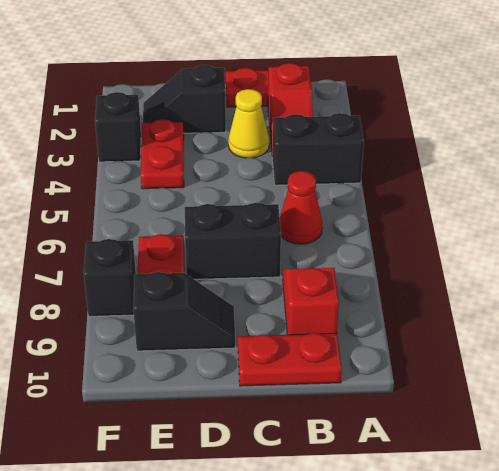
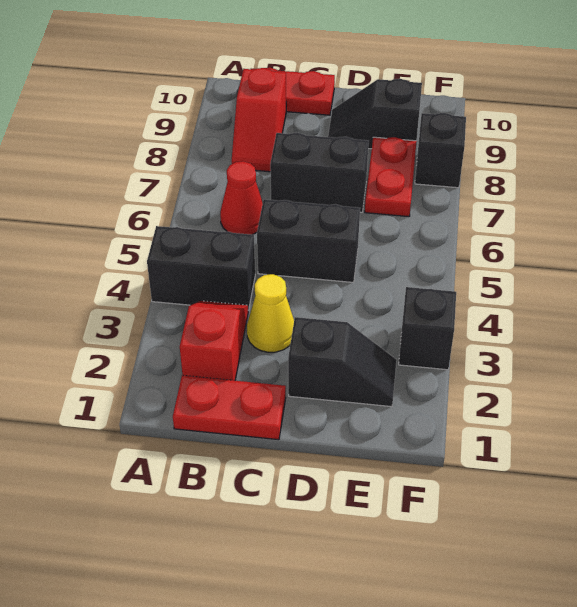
none -> black brick C5:D5 level 1
red plate E3:E4 level 1 -> none

